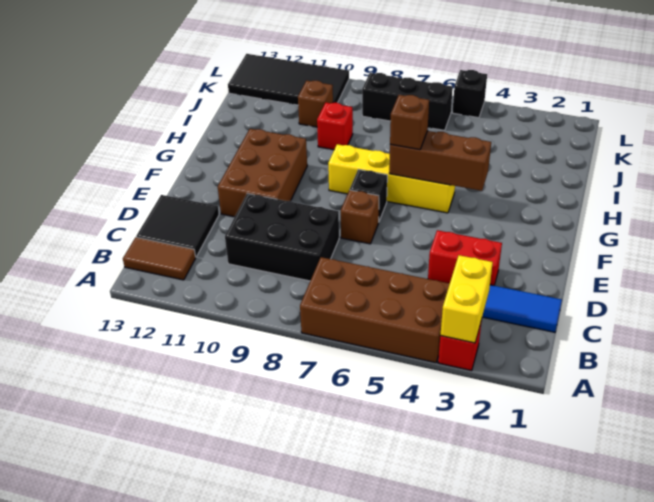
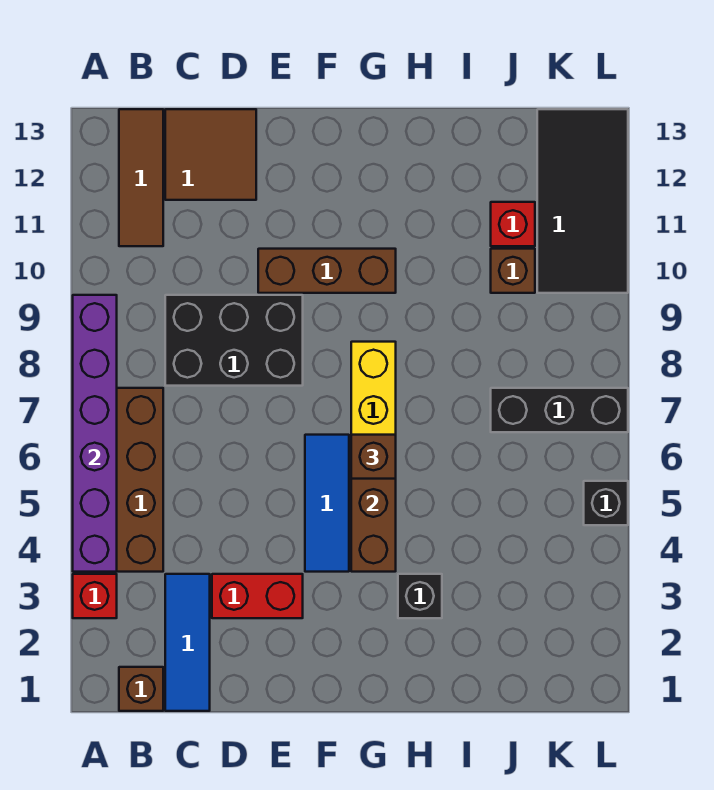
yellow brick A3:B3 level 2 -> none
none -> purple brick A4:A9 level 2
brown tile B12:B13 level 1 -> brown tile B11:B13 level 1
black brick C8:D10 level 1 -> black brick C8:E9 level 1
black tile C12:D13 level 1 -> brown tile C12:D13 level 1
red brick D3:D4 level 1 -> red brick D3:E3 level 1
brown brick E7 level 1 -> brown brick B1 level 1
brown brick E10:G11 level 1 -> brown brick E10:G10 level 1
none -> blue tile F4:F6 level 1
black brick F7 level 1 -> black brick H3 level 1
red brick I9 level 1 -> red brick J11 level 1
black brick K6:K8 level 1 -> black brick J7:L7 level 1

